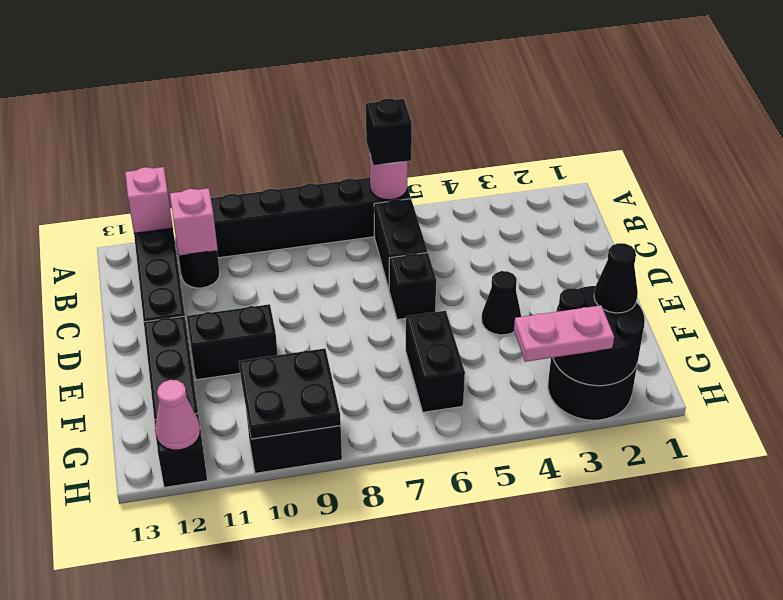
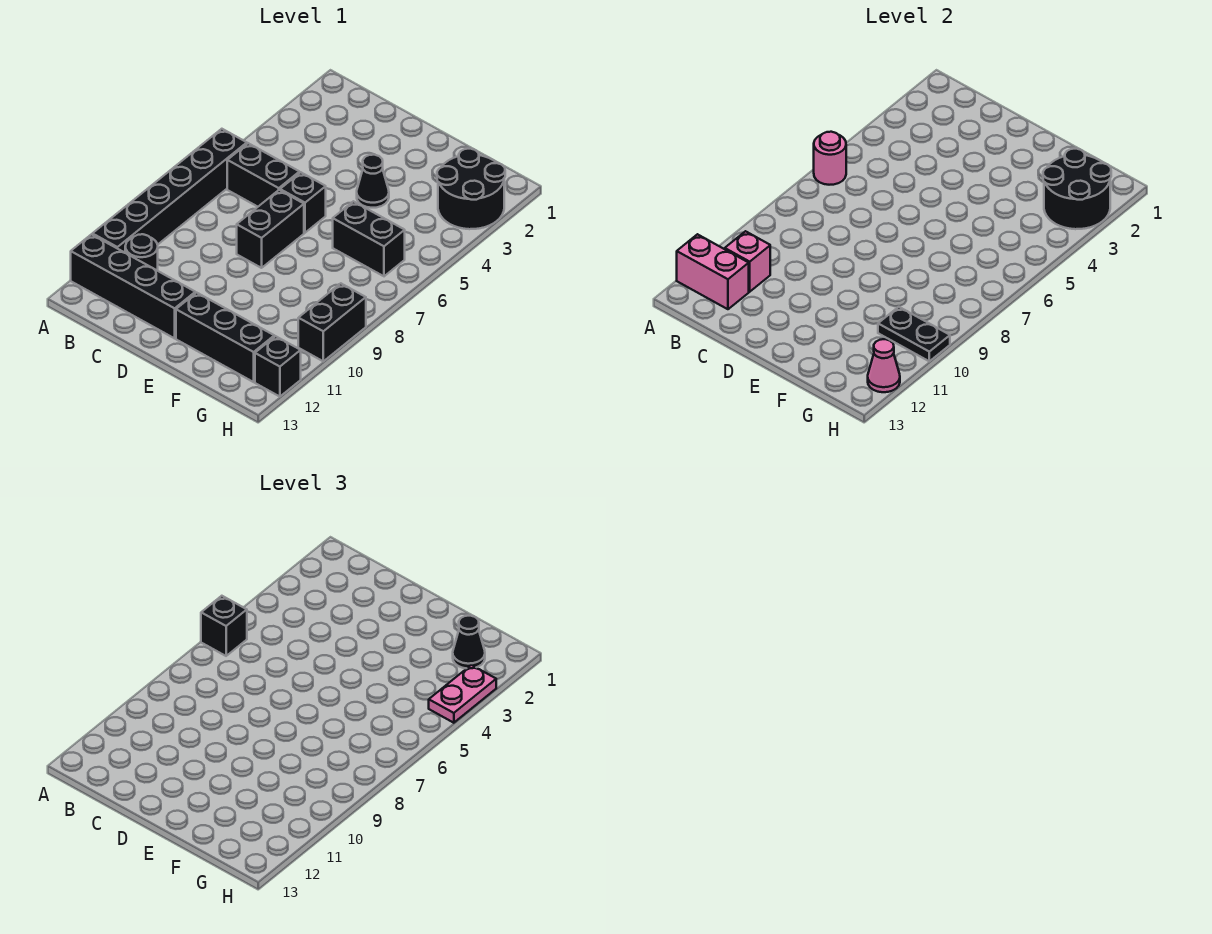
pink brick A12 level 2 -> pink brick A12:B12 level 2
black brick E10:E11 level 1 -> black brick D7:D8 level 1
black plate G9:H10 level 2 -> black plate G10:H10 level 2

